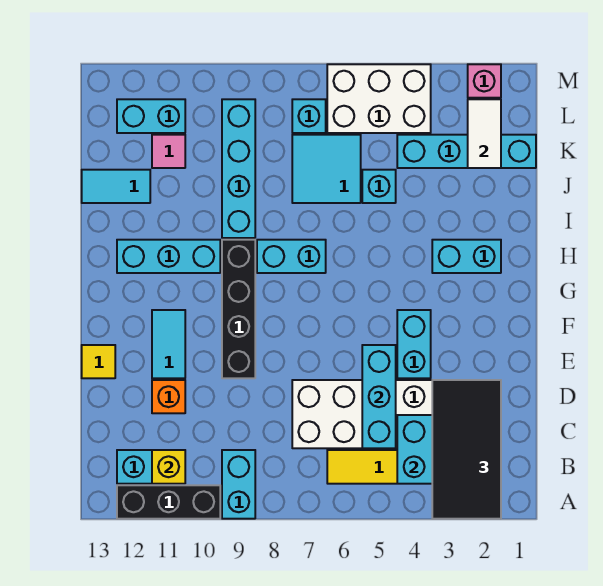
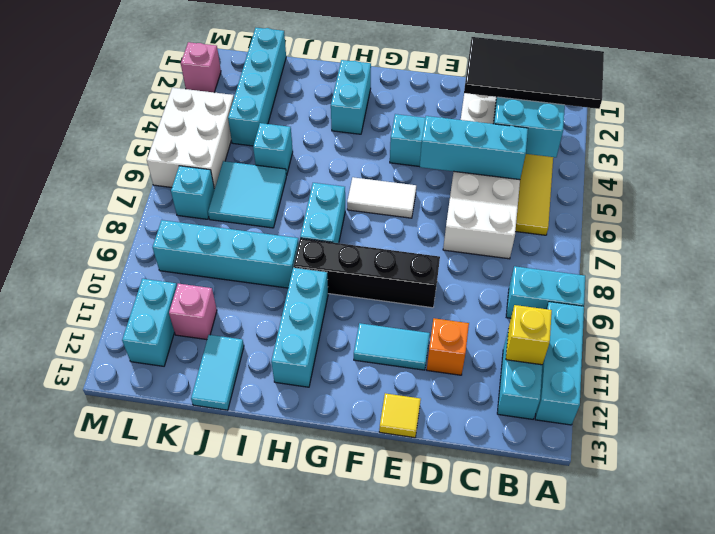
black brick A10:A12 level 1 -> cyan brick A10:A12 level 1
white tile K2:L2 level 2 -> white tile F6:G6 level 1
pink tile K11 level 1 -> pink brick K11 level 1

